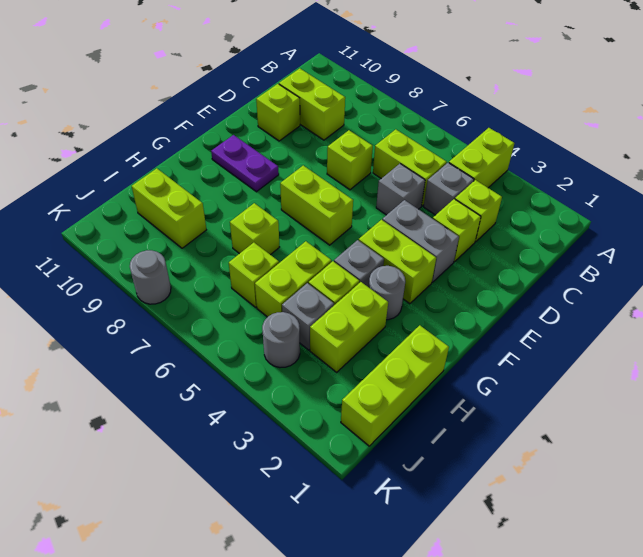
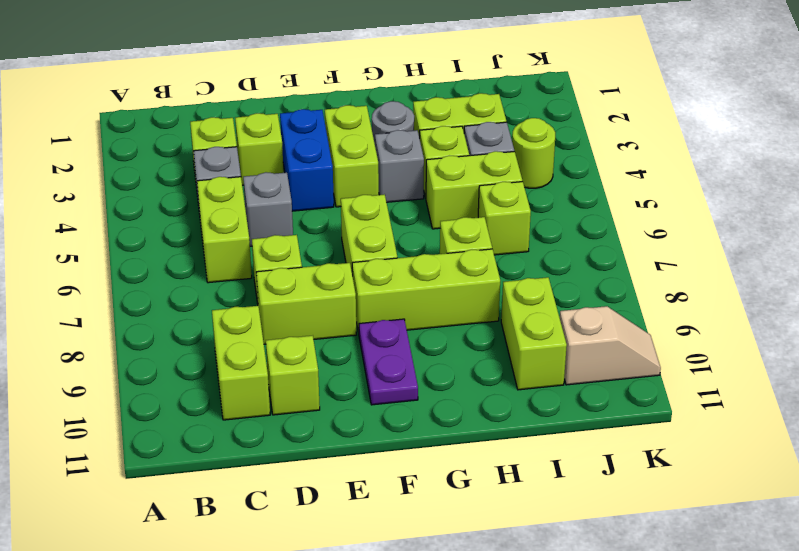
lime brick A4:B4 level 1 -> lime brick D8:E8 level 1
grey brick E3:E4 level 1 -> blue brick E3:E4 level 1
lime brick H1:J1 level 1 -> lime brick F8:H8 level 1
grey round brick J4 level 1 -> lime round brick J4 level 1
none -> tan slope J10:K10 level 1 top J
grey round brick K8 level 1 -> none

